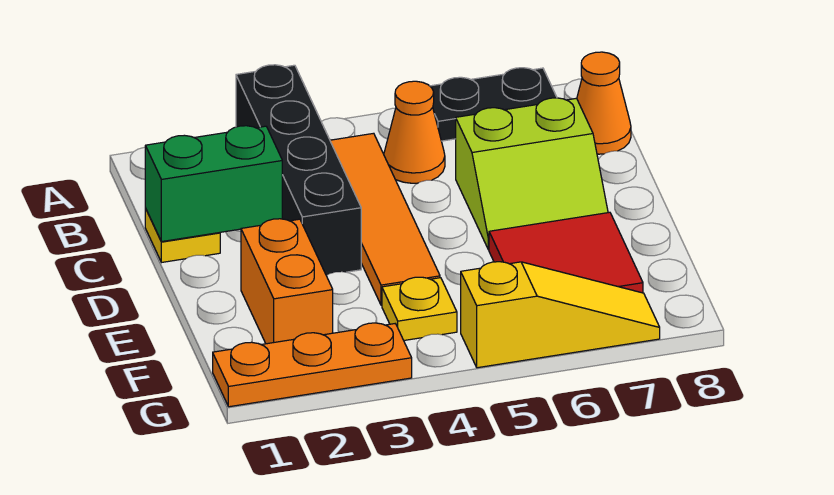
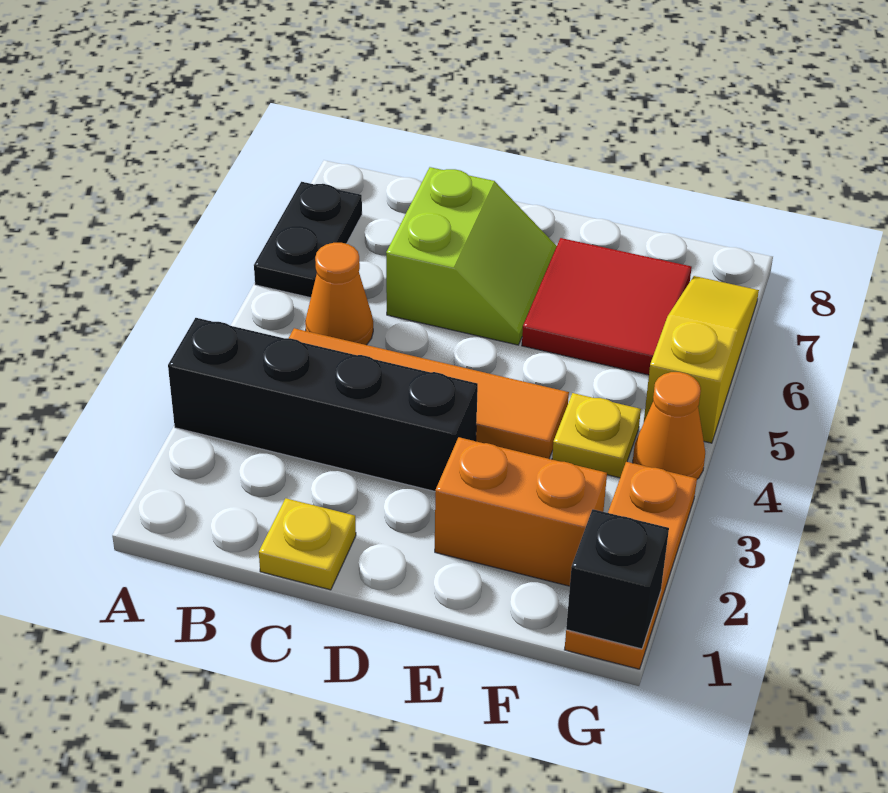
orange cone B8 level 1 -> orange cone G4 level 1
green brick C1:C2 level 2 -> none
none -> black brick G1 level 2

